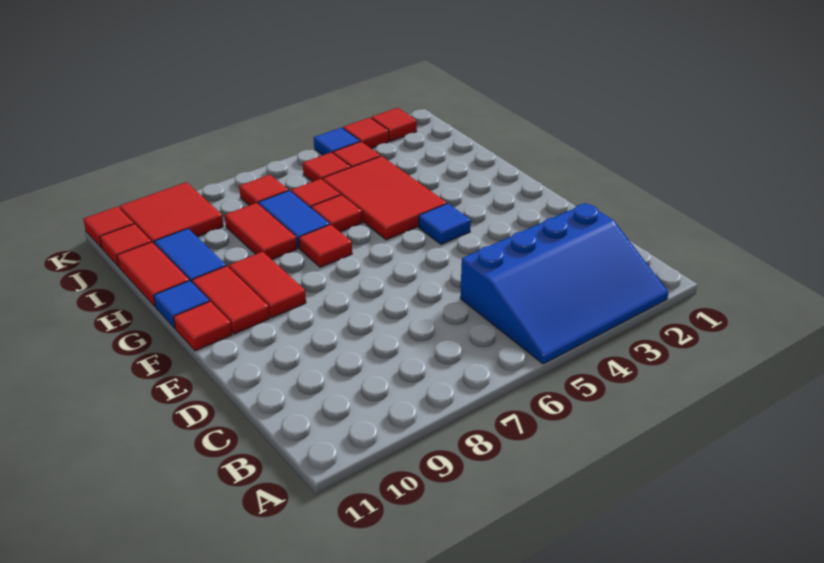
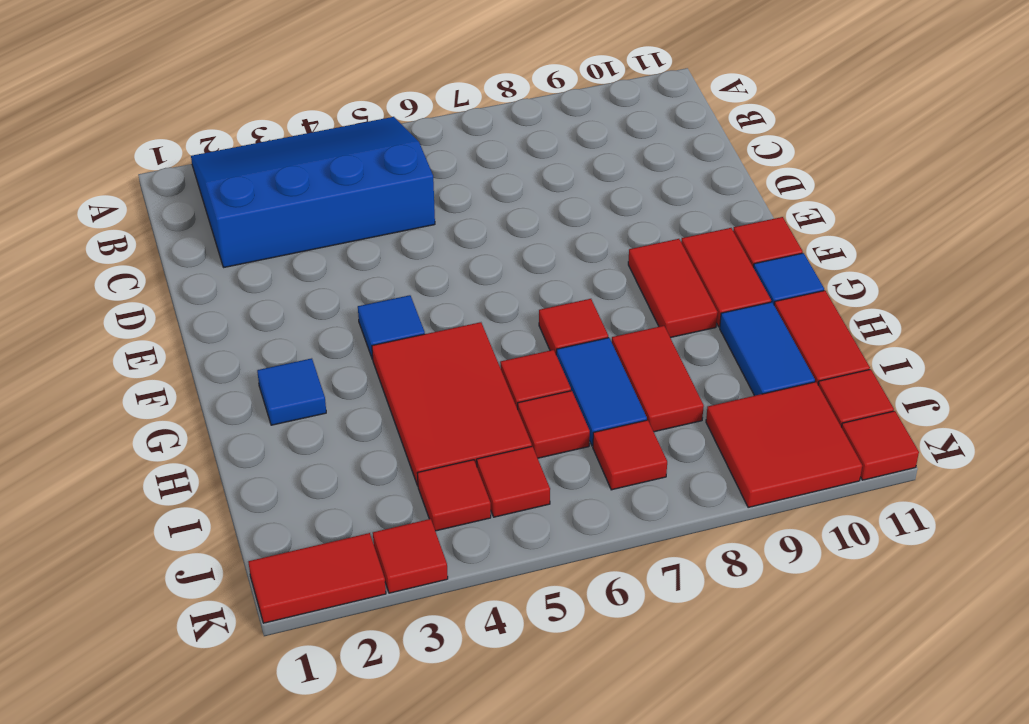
red tile K2 level 1 -> red tile K1:K2 level 1
blue tile K4 level 1 -> blue tile G2 level 1

